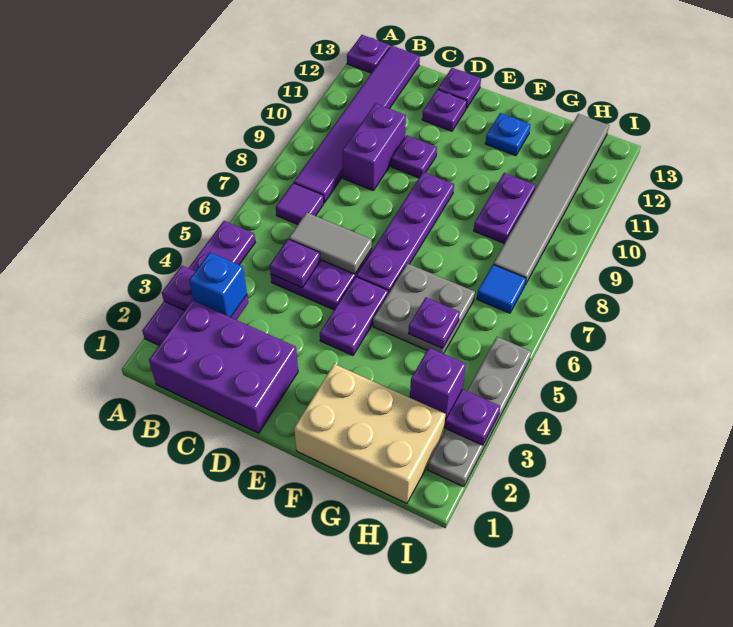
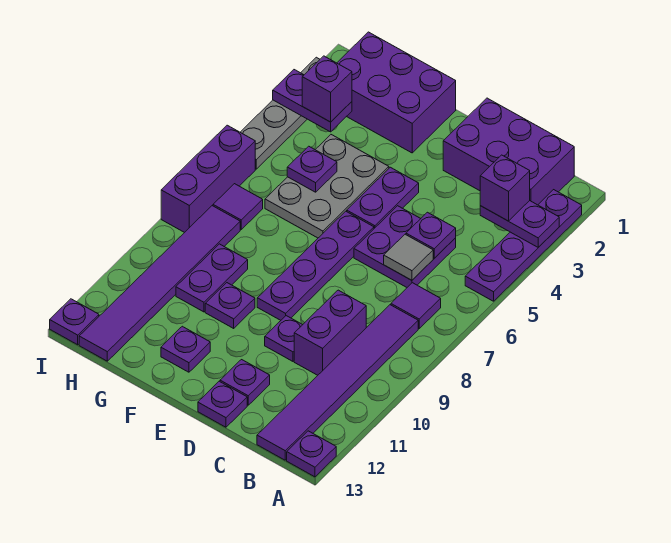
blue brick B3 level 3 -> purple brick B3 level 3
grey tile C6:D6 level 2 -> grey tile C6 level 2
tan brick F1:H2 level 1 -> purple brick F1:H2 level 1
grey plate F5:G6 level 1 -> grey plate F4:G6 level 1
none -> purple plate F10 level 1
blue plate F12 level 1 -> purple plate F12 level 1
blue tile H7 level 1 -> purple tile H7 level 1
grey tile H8:H13 level 1 -> purple tile H8:H13 level 1
none -> purple brick I6:I8 level 1
none -> purple plate I13 level 1

